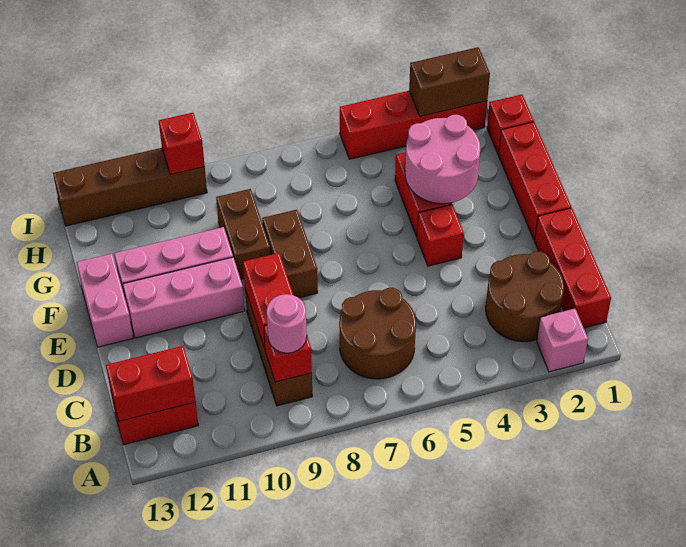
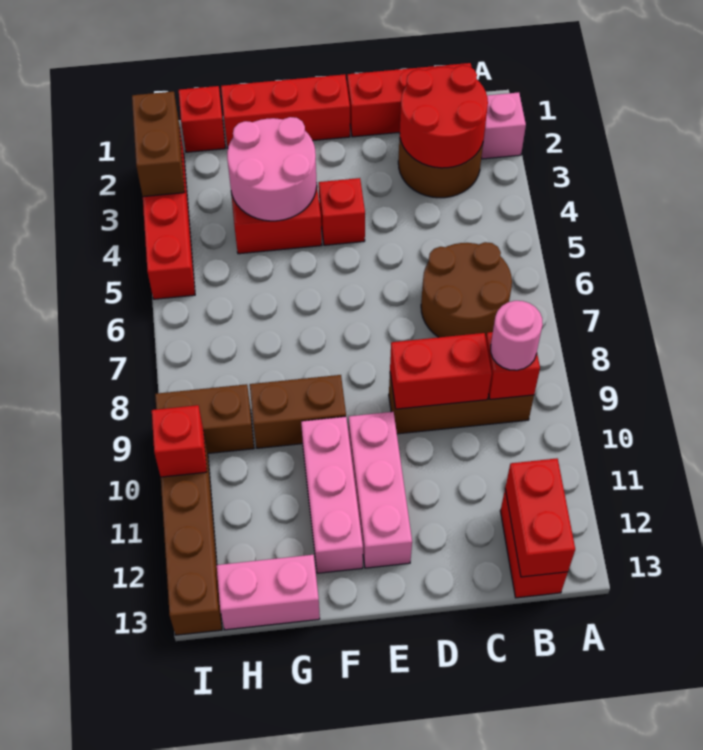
none -> red round brick B2:C3 level 2
brown brick E8:F8 level 1 -> brown brick H9:I9 level 1
pink brick E13:F13 level 1 -> pink brick G13:H13 level 1

